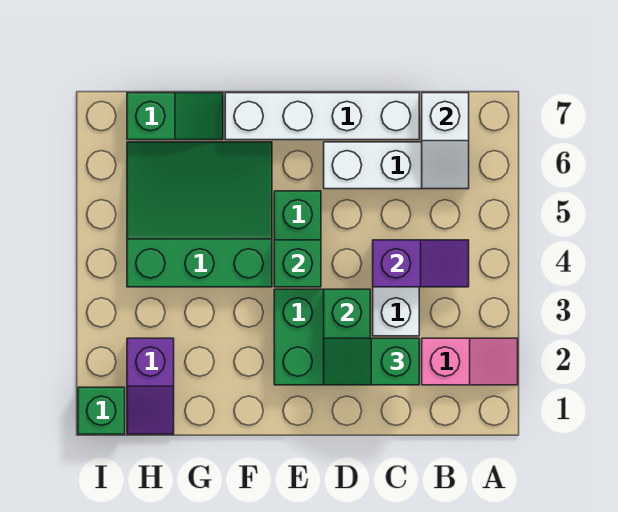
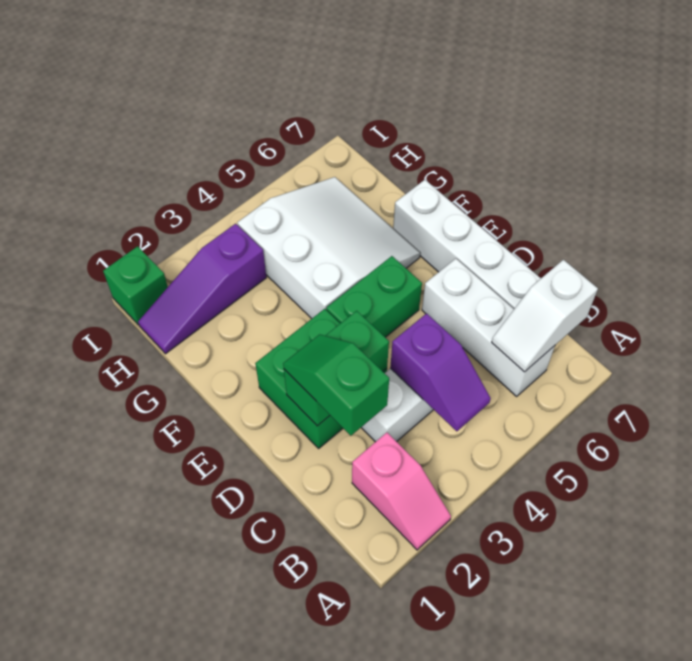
green brick E4 level 2 -> none
green slope F4:H6 level 1 top 4 -> white slope F4:H6 level 1 top 4
green slope G7:H7 level 1 top H -> none
purple slope H1:H2 level 1 top 2 -> purple slope H1:H3 level 1 top 3

